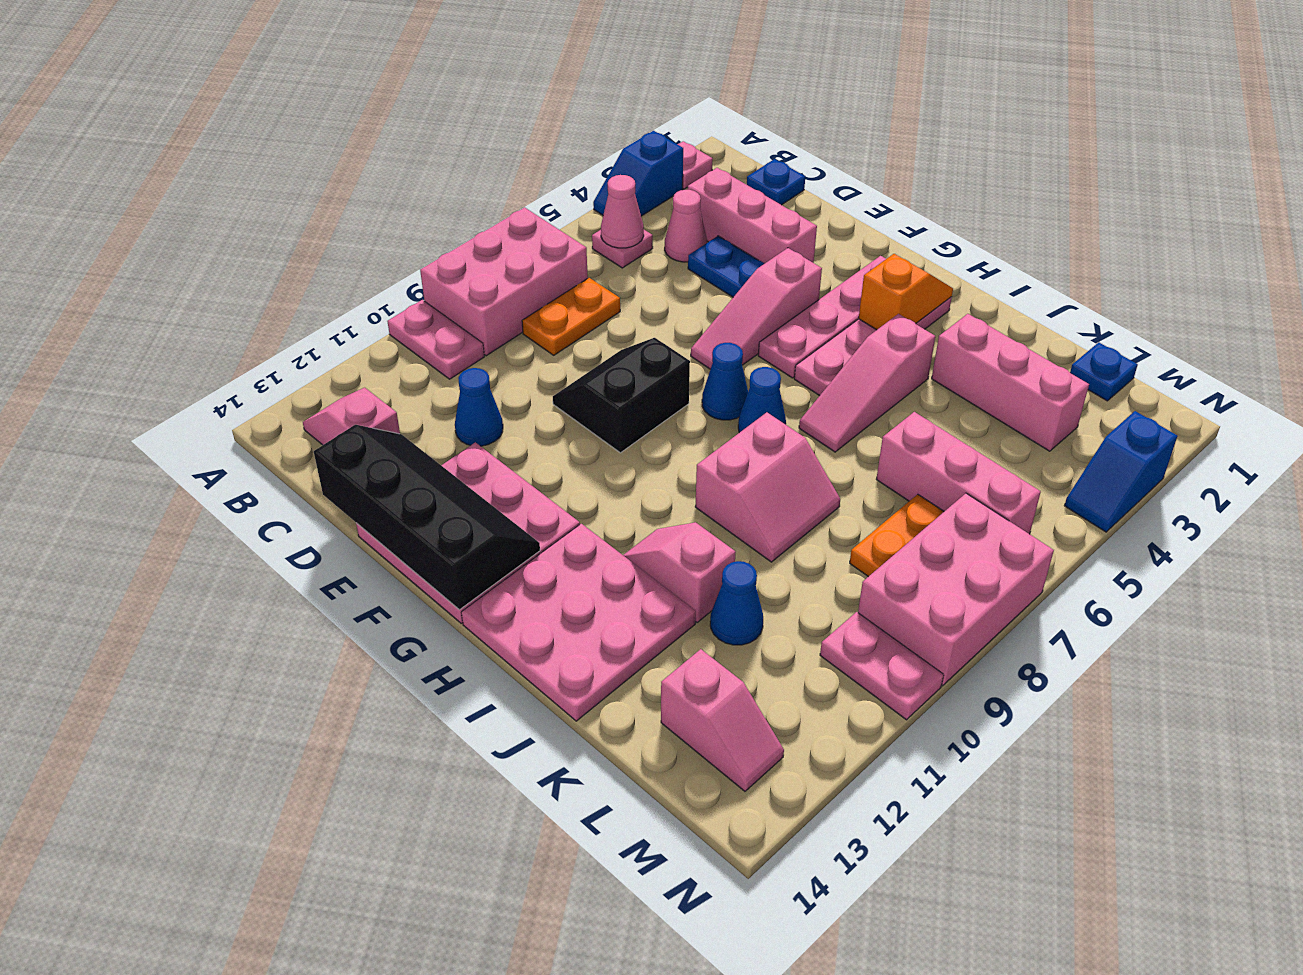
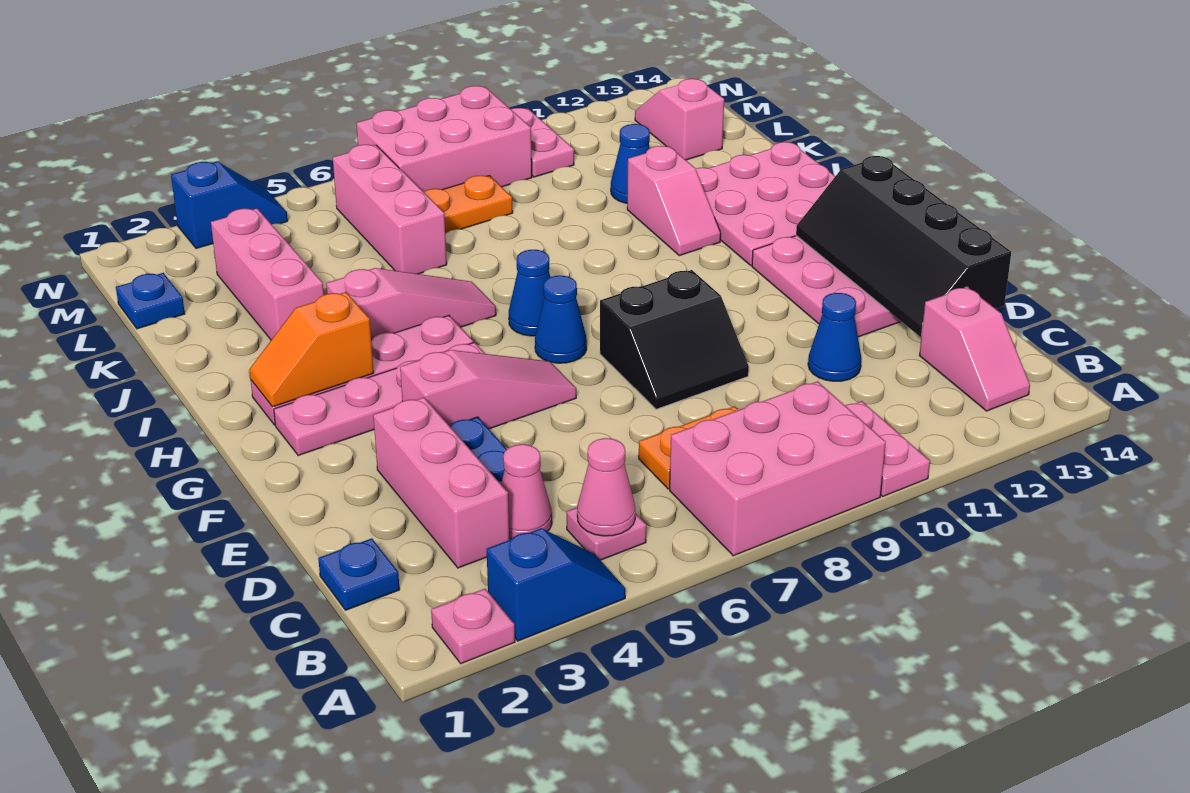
pink slope I8:J9 level 1 top I -> none

